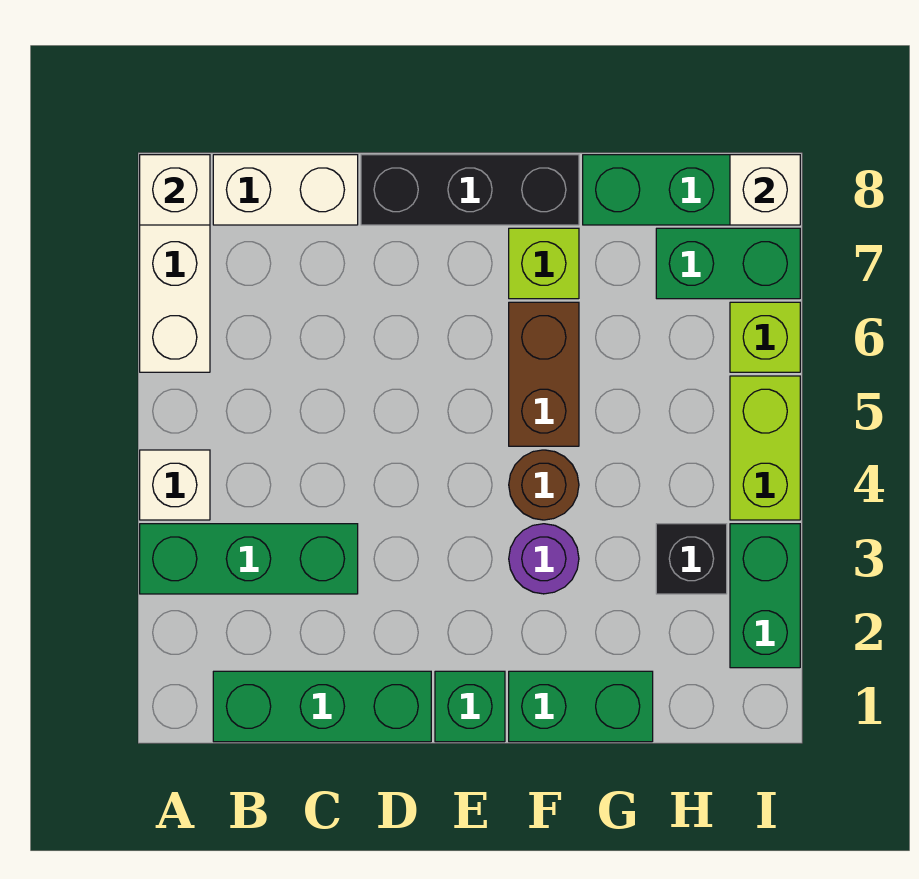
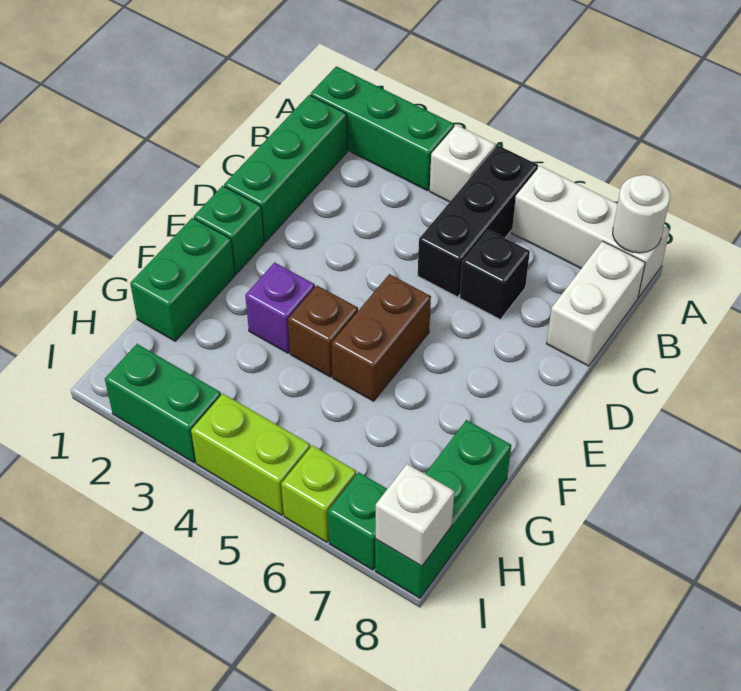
green brick A3:C3 level 1 -> green brick A1:A3 level 1
white brick A8 level 2 -> white round brick A8 level 2
black brick D8:F8 level 1 -> black brick A5:C5 level 1
purple round brick F3 level 1 -> purple brick F3 level 1
brown round brick F4 level 1 -> brown brick F4 level 1
brown brick F5:F6 level 1 -> brown brick E5:F5 level 1
lime brick F7 level 1 -> none
black brick H3 level 1 -> black brick C6 level 1
green brick H7:I7 level 1 -> green brick I7 level 1

